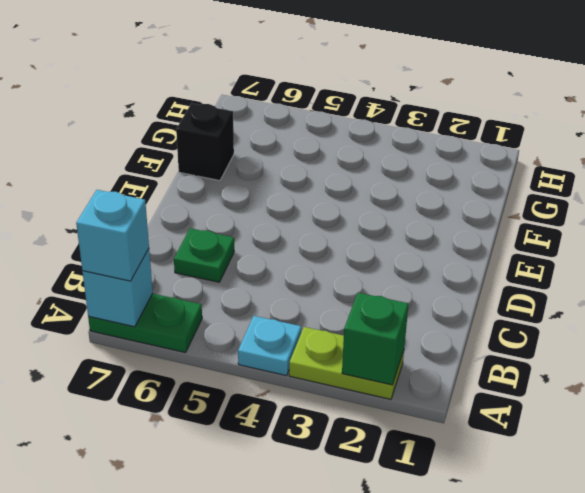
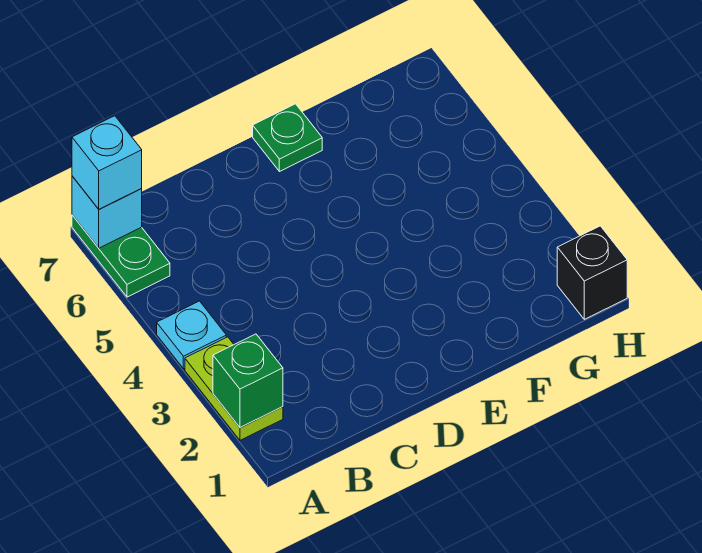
green plate C6 level 1 -> green plate E7 level 1
black brick F7 level 1 -> black brick H1 level 1

